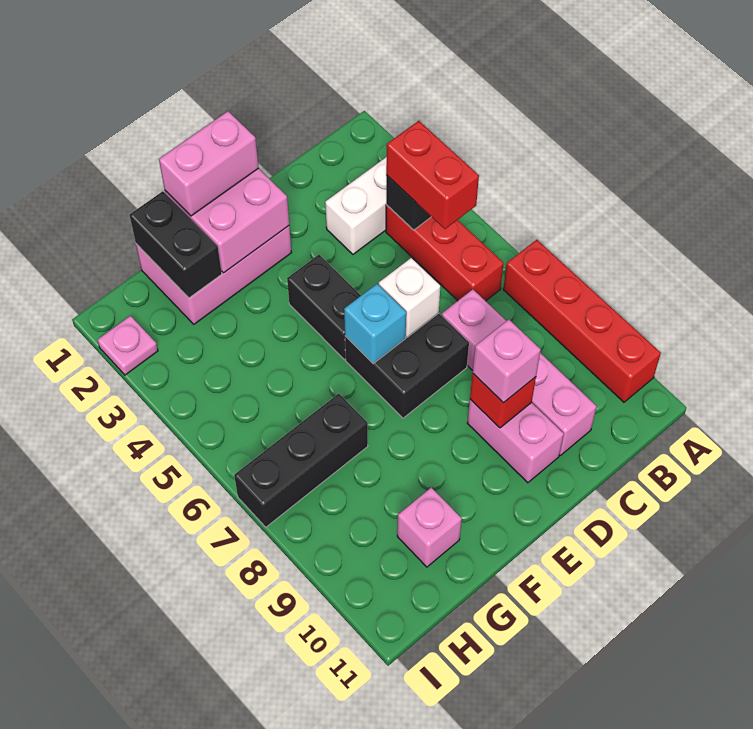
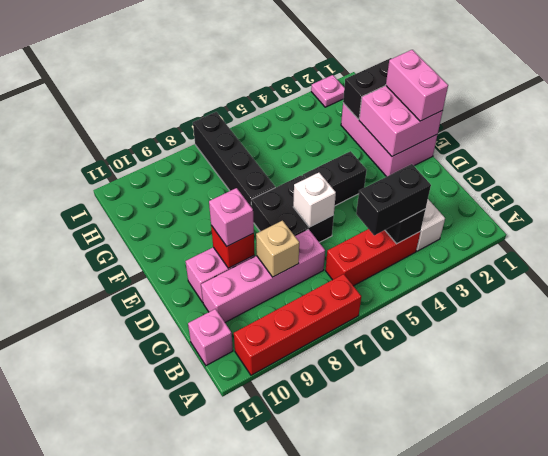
red brick B4:B5 level 3 -> black brick B4:B5 level 3
none -> tan brick C8 level 2
cyan brick E6 level 2 -> none
black brick G7:I7 level 1 -> black brick F7:I7 level 1
pink brick G10 level 1 -> pink brick B11 level 1

